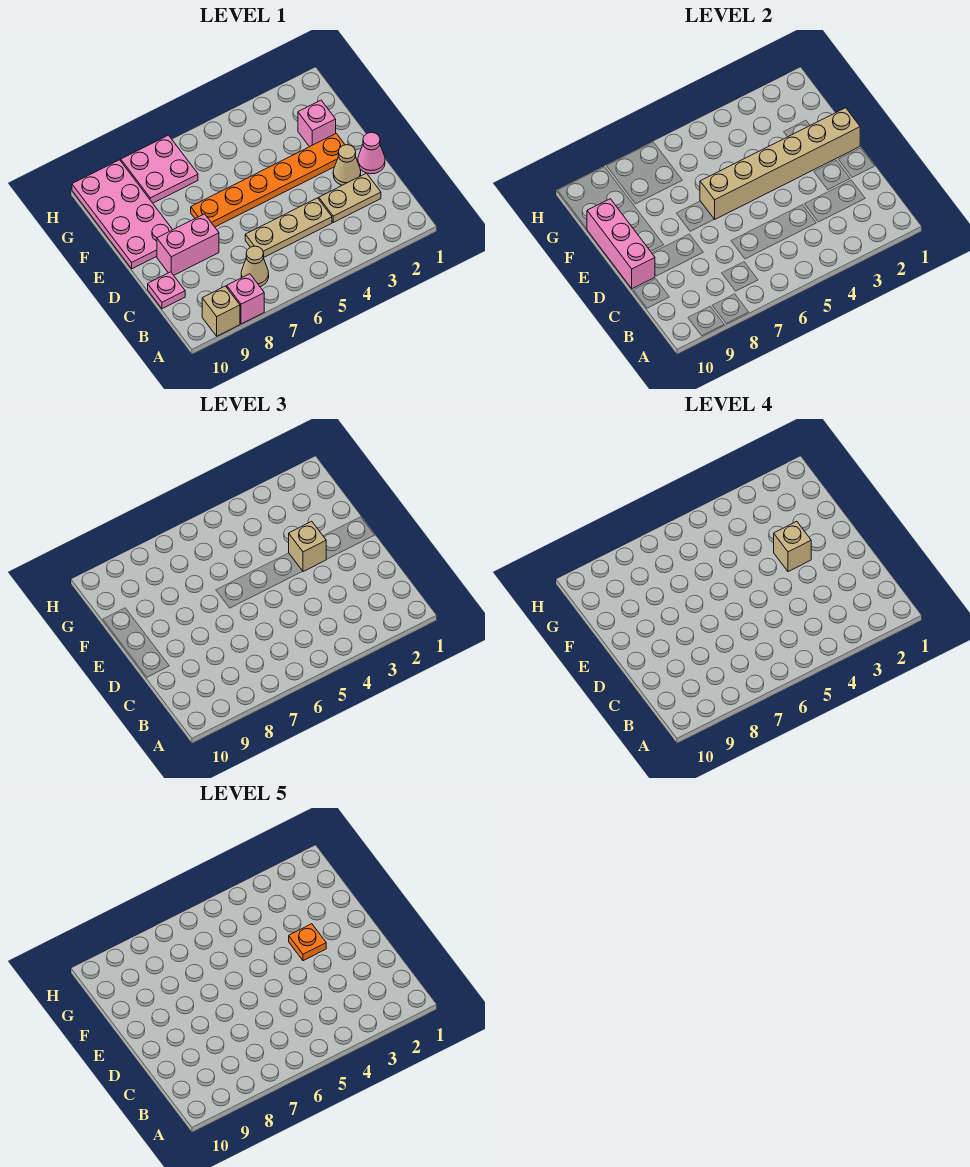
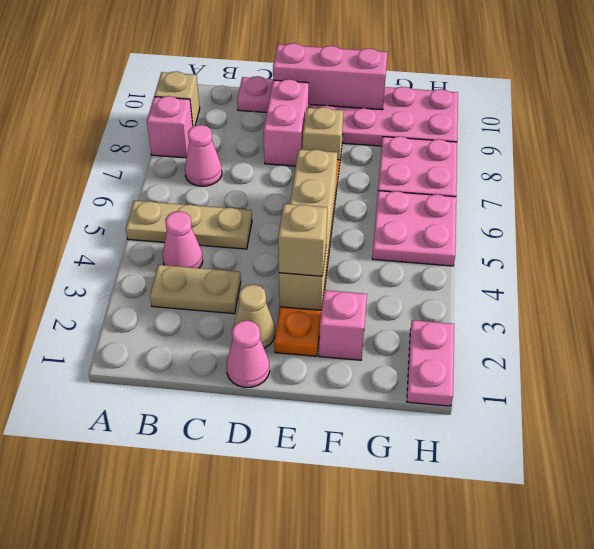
none -> pink cone B4 level 1
tan cone B7 level 1 -> pink cone B7 level 1
tan plate C2:C3 level 1 -> tan plate B3:C3 level 1
tan plate C4:C6 level 1 -> tan plate A5:C5 level 1
tan brick E1:E6 level 2 -> tan brick E3:E6 level 2
tan brick E3 level 4 -> tan brick E8 level 1
orange plate E3 level 5 -> none
none -> pink plate G5:H6 level 1
none -> pink plate H1:H2 level 1

